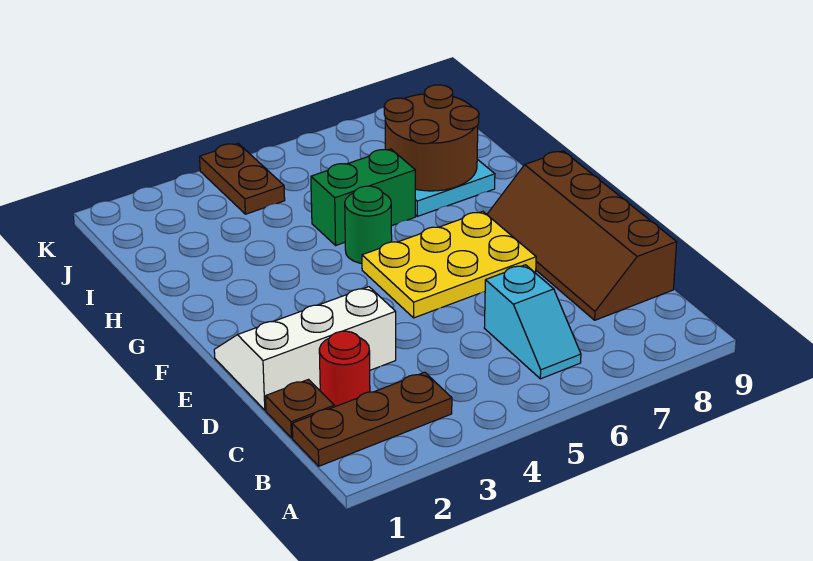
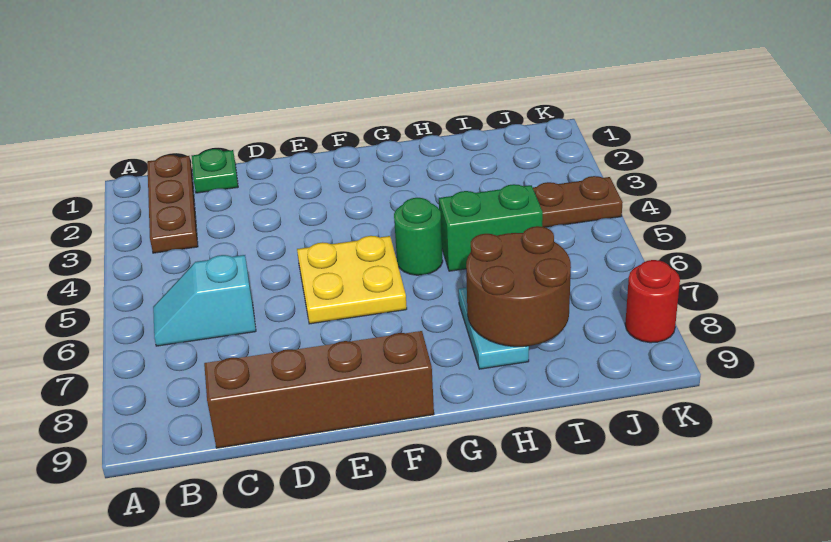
brown plate C1 level 1 -> green plate C1 level 1
red round brick C2 level 1 -> red round brick K8 level 1
white slope D1:E3 level 1 top D -> none
yellow plate E5:F7 level 1 -> yellow plate E5:F6 level 1
green brick H5:H6 level 1 -> green brick H5:I5 level 1

